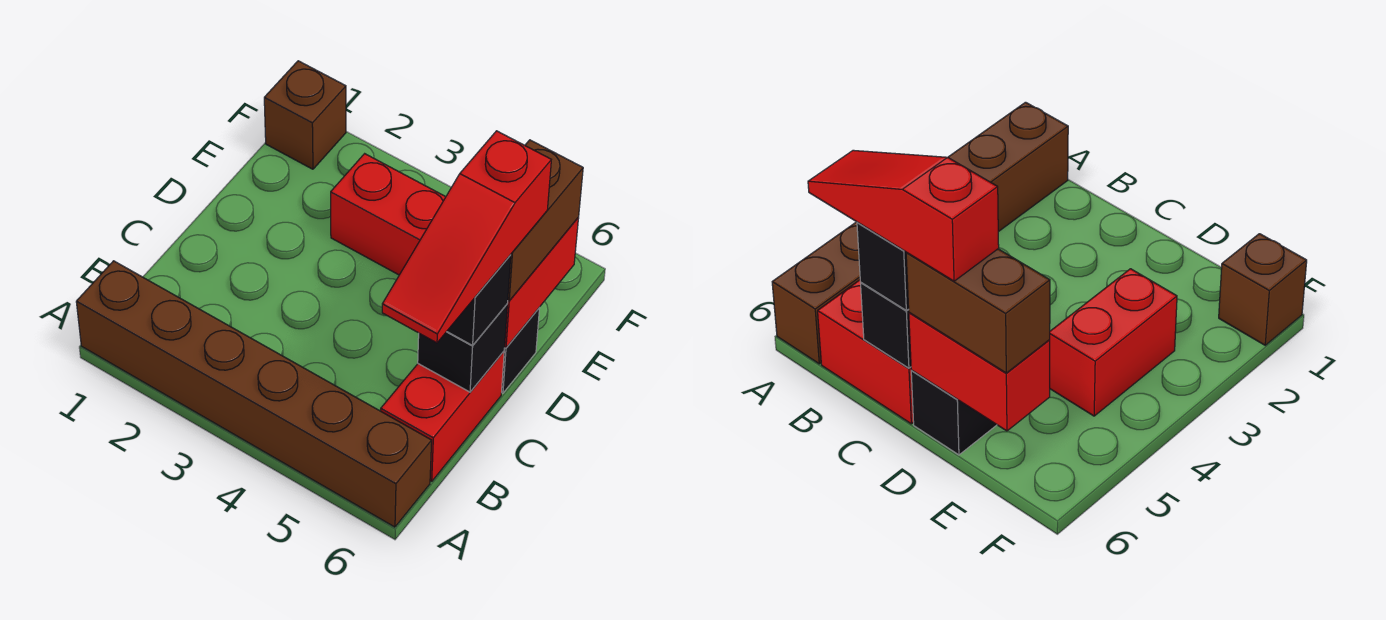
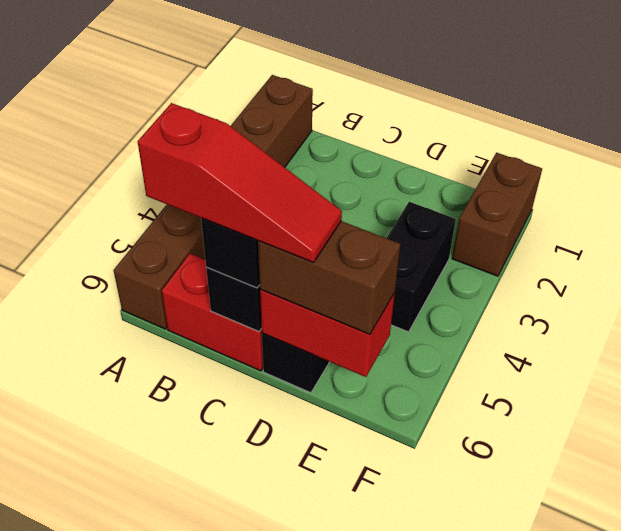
red slope B6:D6 level 4 top D -> red slope B6:D6 level 4 top B
red brick E3:E4 level 1 -> black brick E3:E4 level 1
brown brick F1 level 1 -> brown brick F1:F2 level 1

